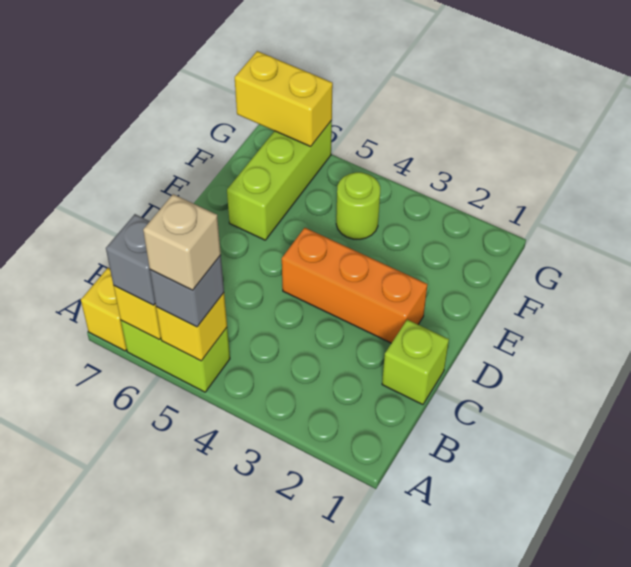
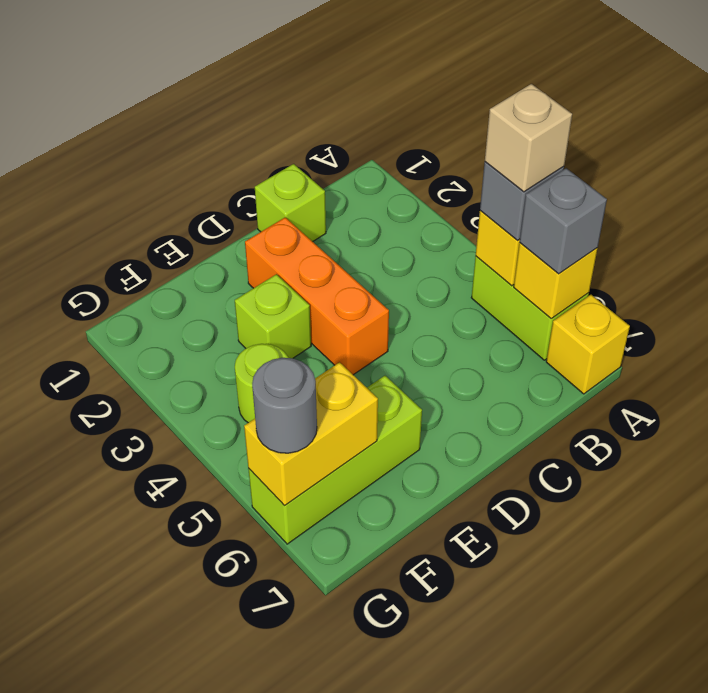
none -> lime brick E3 level 1
yellow brick G6:G7 level 2 -> yellow brick F6:G6 level 2
none -> grey round brick G6 level 3

